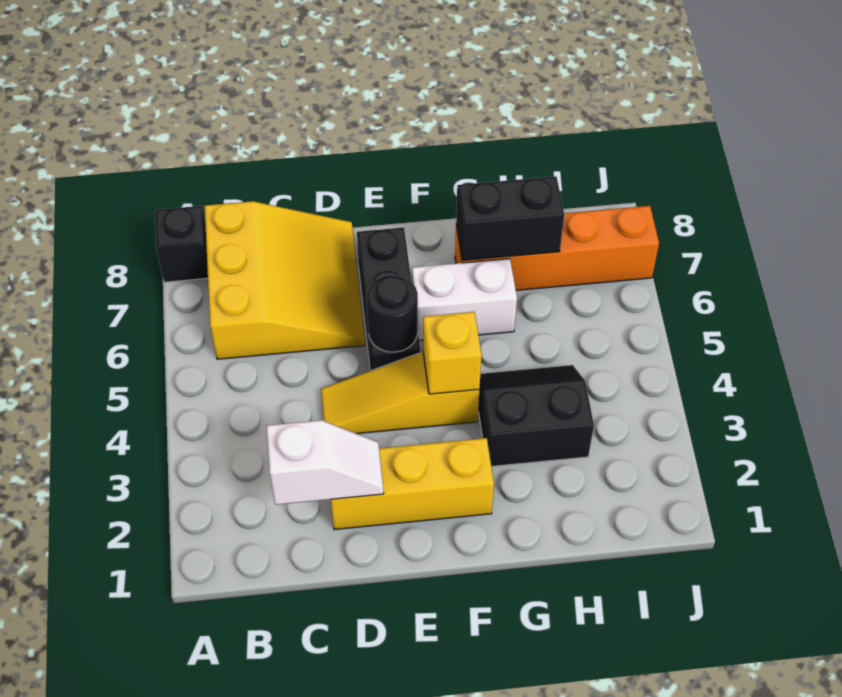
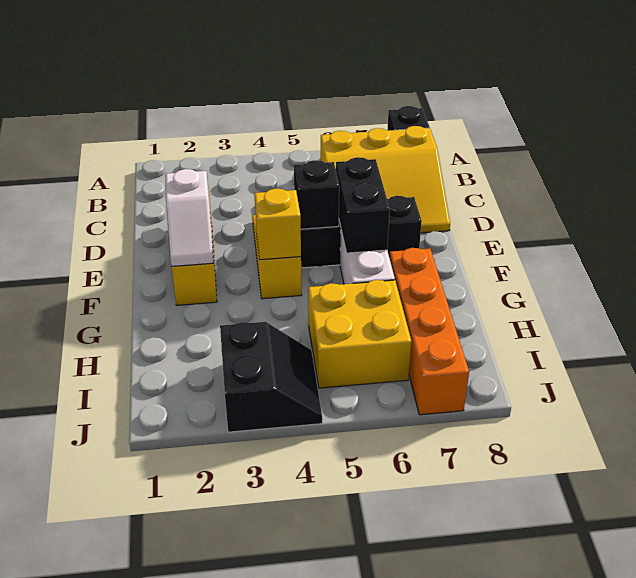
white slope C2:D2 level 2 top C -> white slope E2:F2 level 2 top E
black round brick E5 level 2 -> black brick E5 level 2
black slope G3:H4 level 1 top 3 -> black slope I3:J4 level 1 top 3
black brick G7:H7 level 2 -> black brick E6:F6 level 2
none -> yellow brick H5:I6 level 1

